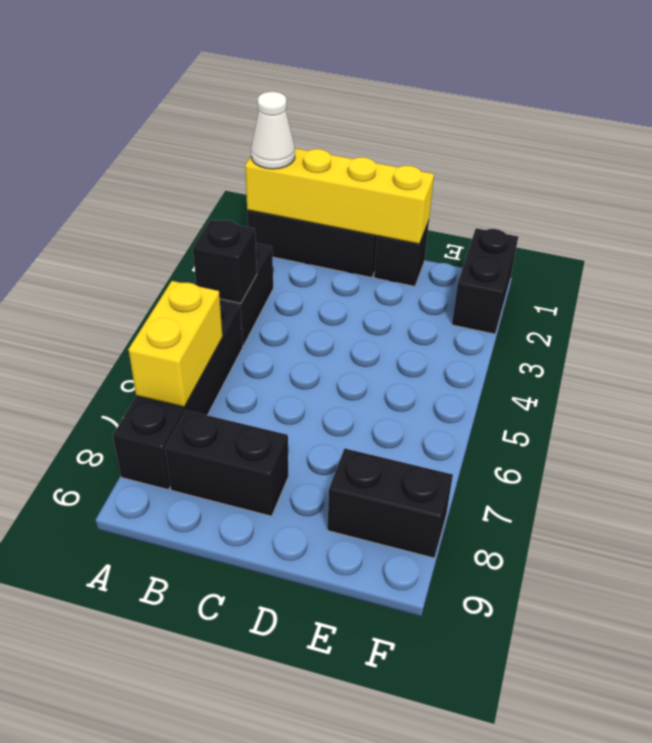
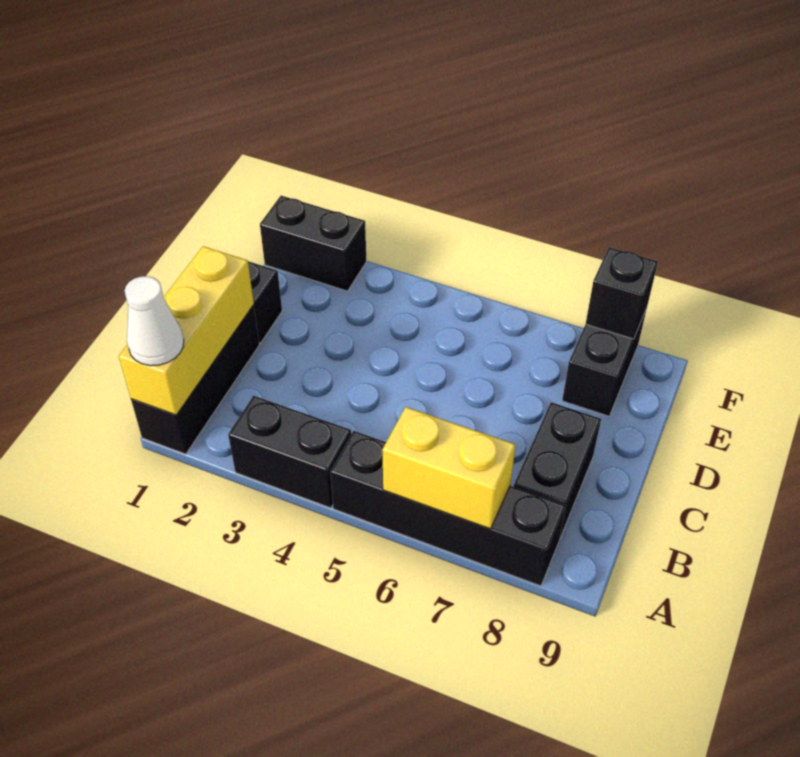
yellow brick A1:D1 level 2 -> yellow brick A1:C1 level 2
black brick A4 level 2 -> black brick F8 level 2

